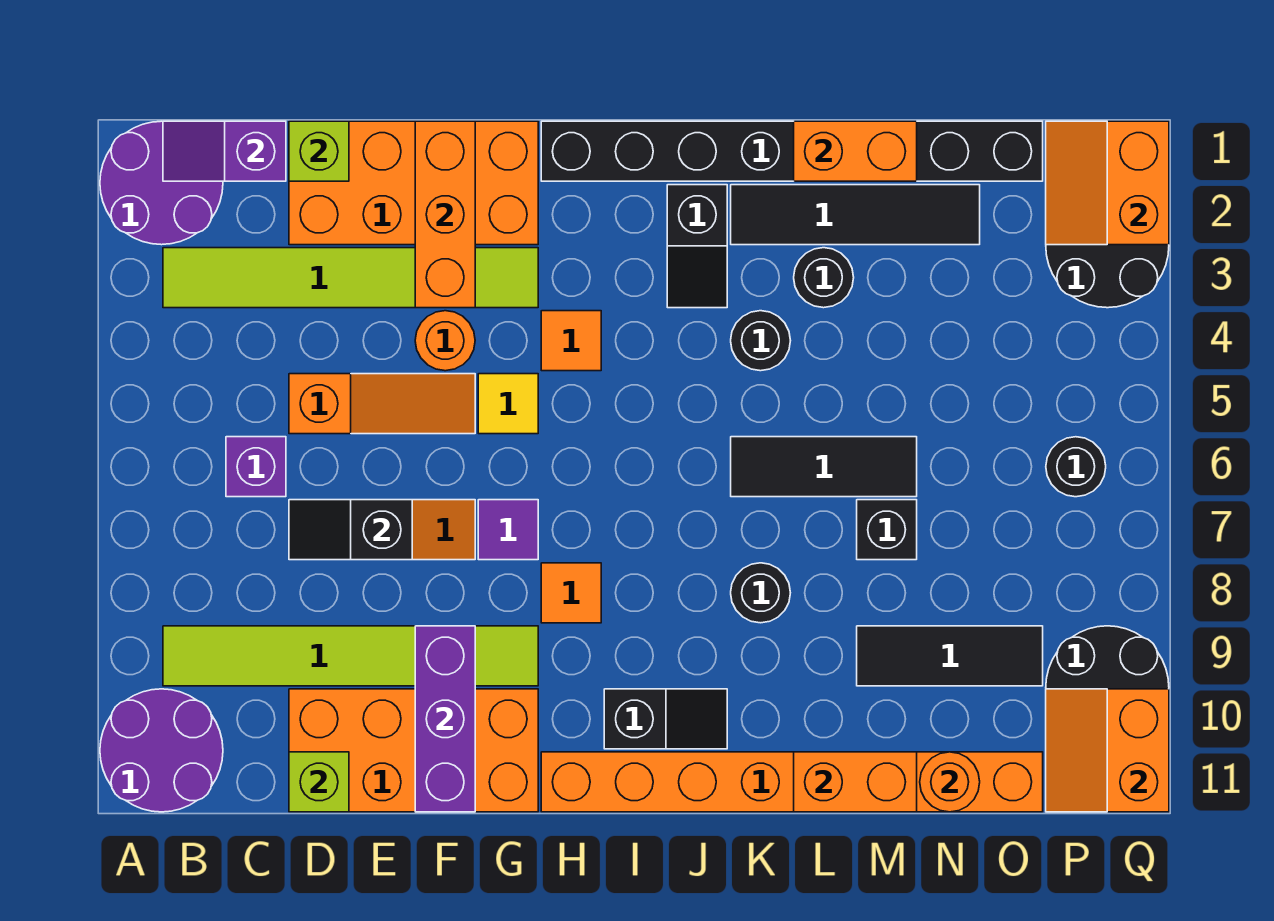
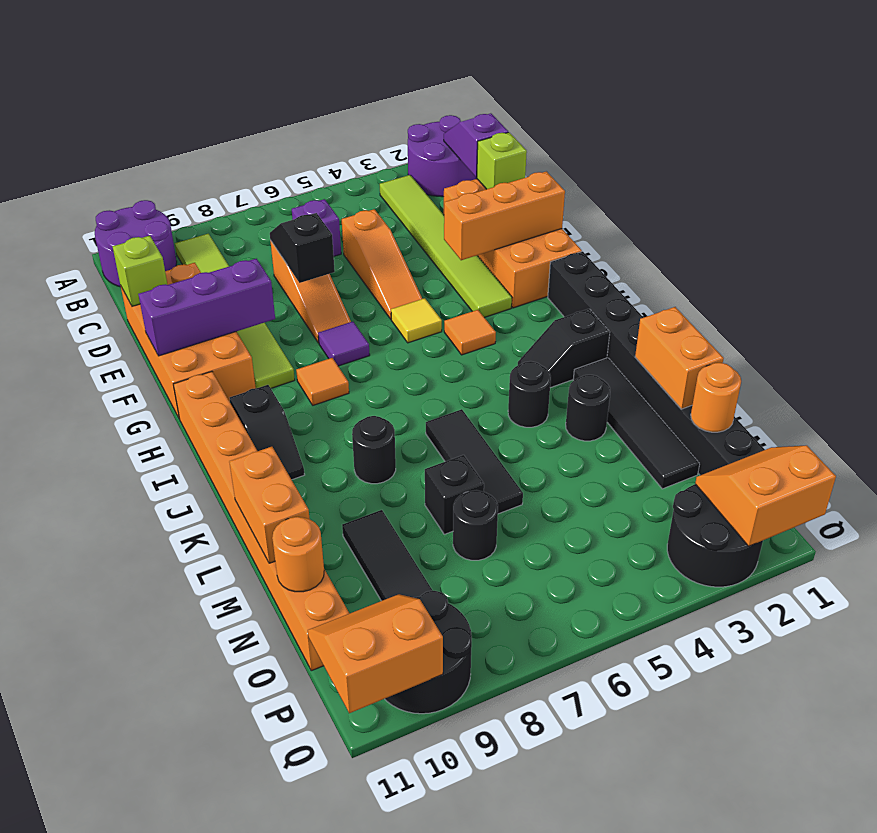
orange round brick F4 level 1 -> orange round brick N1 level 2
black round brick P6 level 1 -> black round brick N7 level 1

